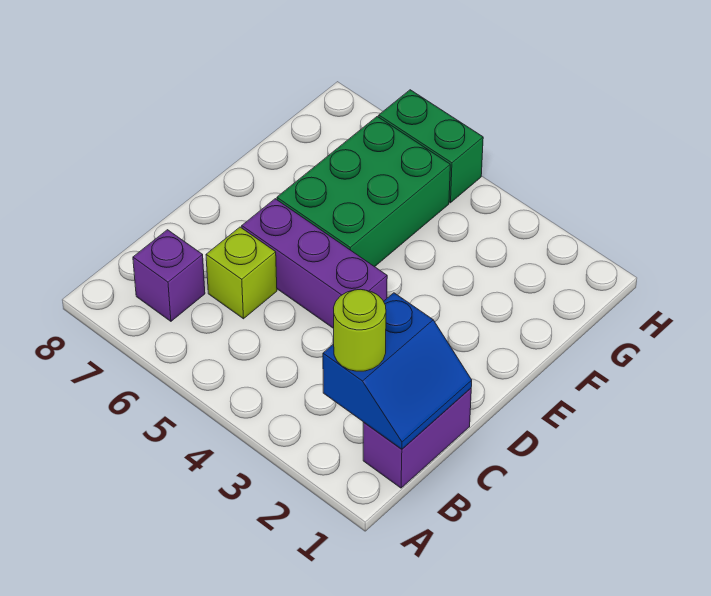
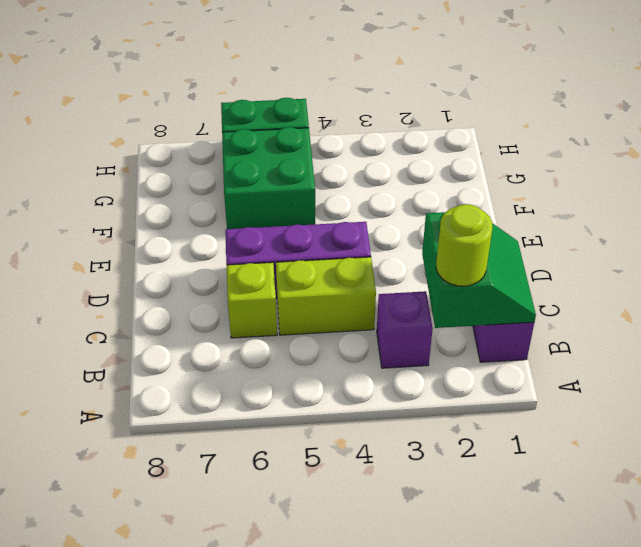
blue slope B1:C2 level 2 top 2 -> green slope B1:C2 level 2 top 2
purple brick B7 level 1 -> purple brick B3 level 1
none -> lime brick C4:C5 level 1
green brick E5:G6 level 1 -> green brick F5:G6 level 1

